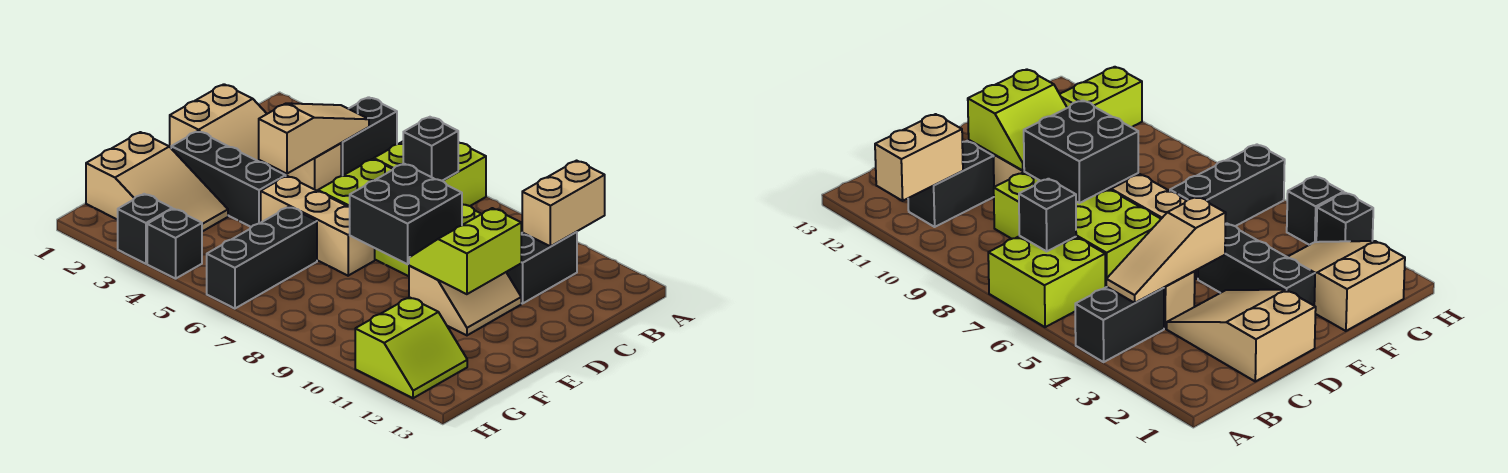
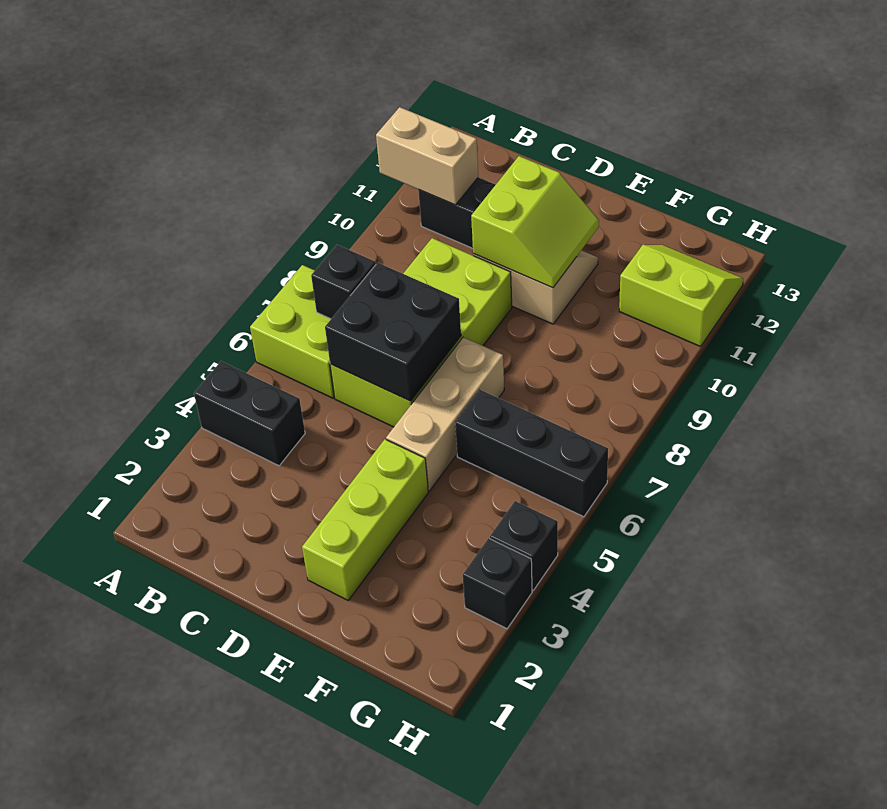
tan slope B4:D4 level 2 top D -> none
tan slope C1:D3 level 1 top 1 -> none
tan brick C4 level 1 -> none
black brick D8:E9 level 2 -> black brick C6:D7 level 2
lime slope D10:E11 level 2 top 11 -> lime slope D10:E11 level 2 top D
black brick E2:E4 level 1 -> lime brick E2:E4 level 1
tan slope F1:G3 level 1 top 1 -> none

